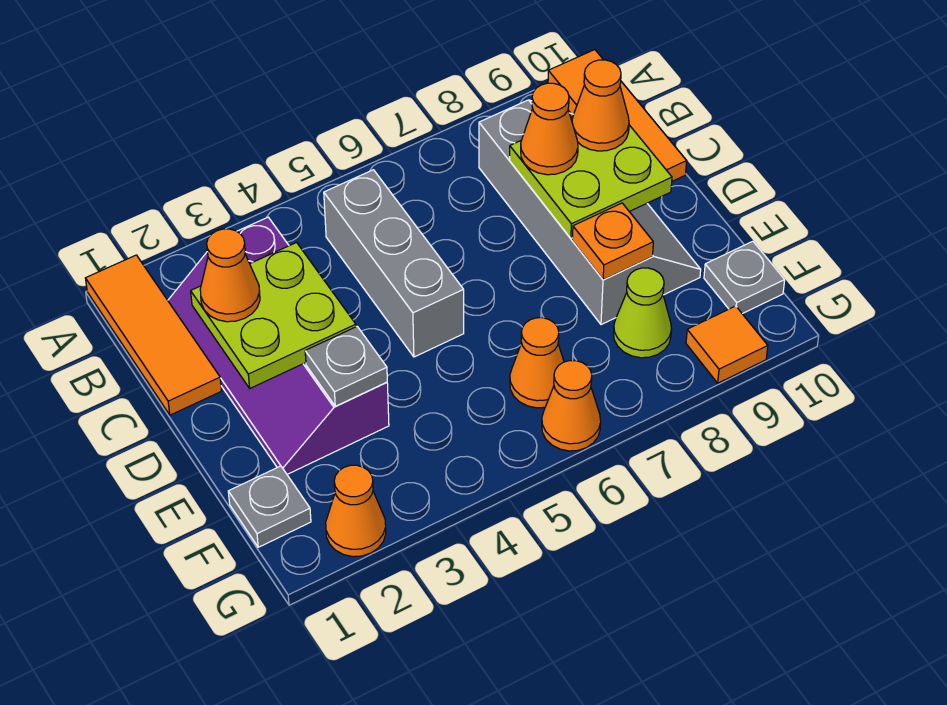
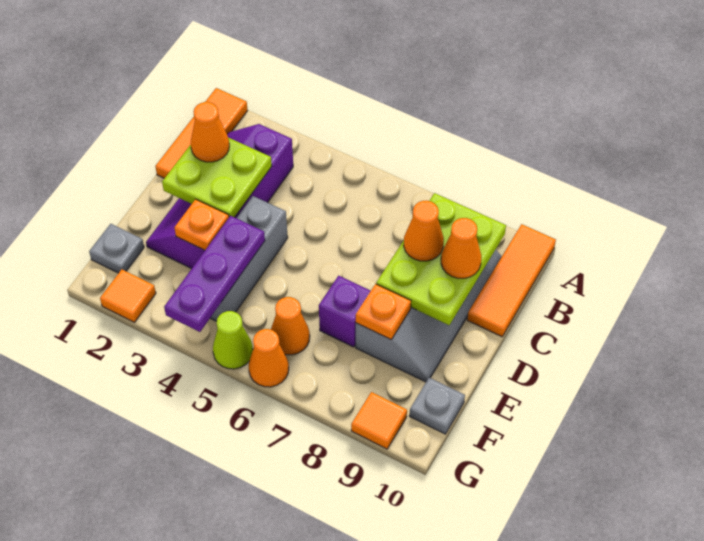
grey brick B5:D5 level 1 -> grey brick D4:F4 level 1
lime plate C8:D9 level 2 -> lime plate B8:D9 level 2
grey plate E3 level 2 -> orange plate E3 level 2
none -> purple plate E4:G4 level 2
none -> purple brick E7 level 1
lime cone F8 level 1 -> lime cone G5 level 1
orange cone G2 level 1 -> orange tile G2 level 1

